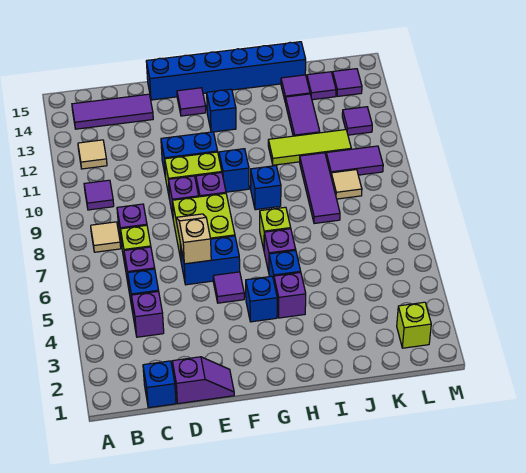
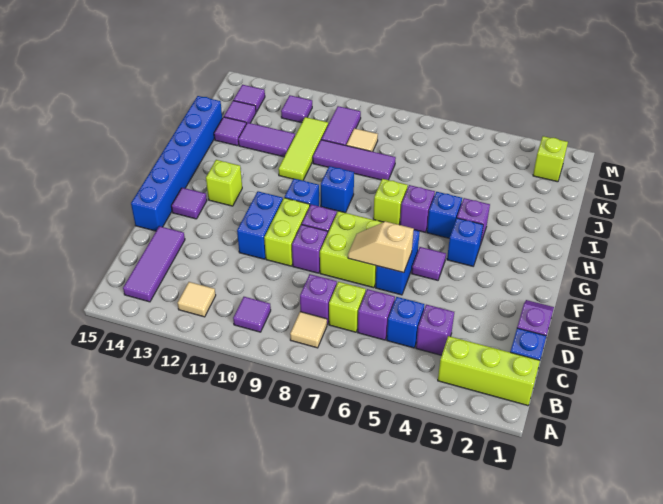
none -> lime brick B1:B3 level 1
blue brick G13 level 1 -> lime brick G13 level 1

